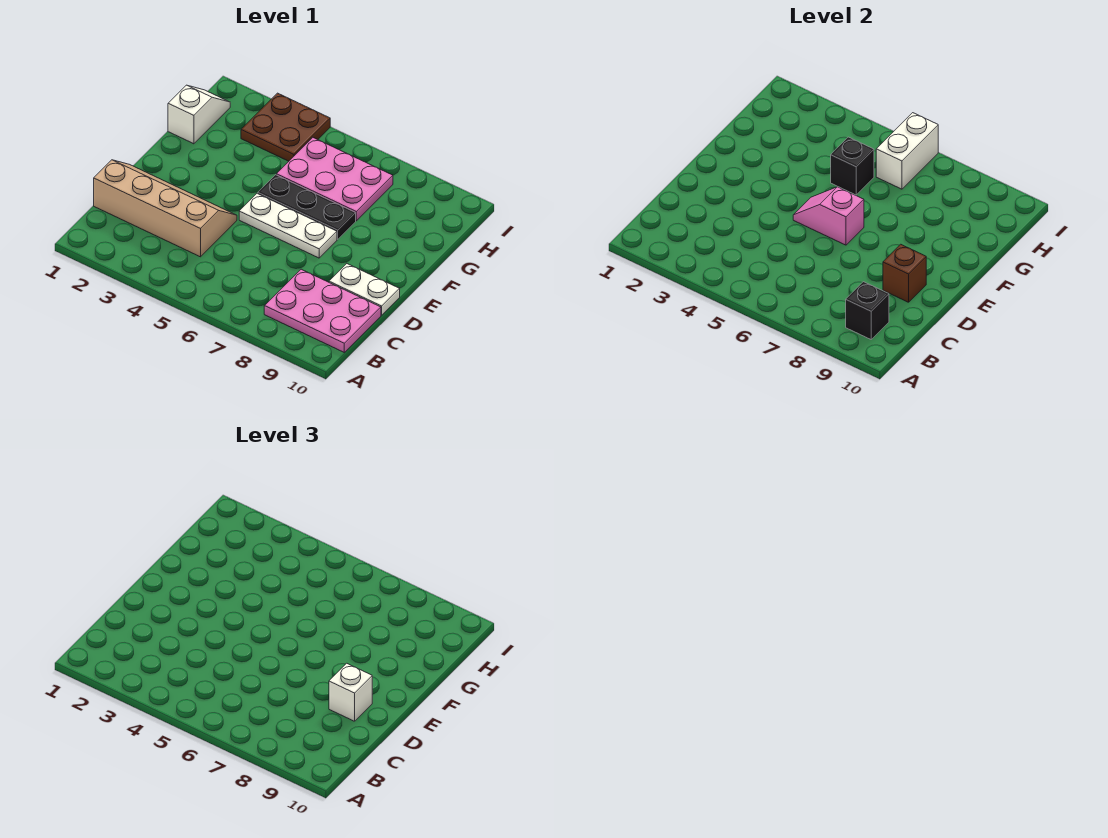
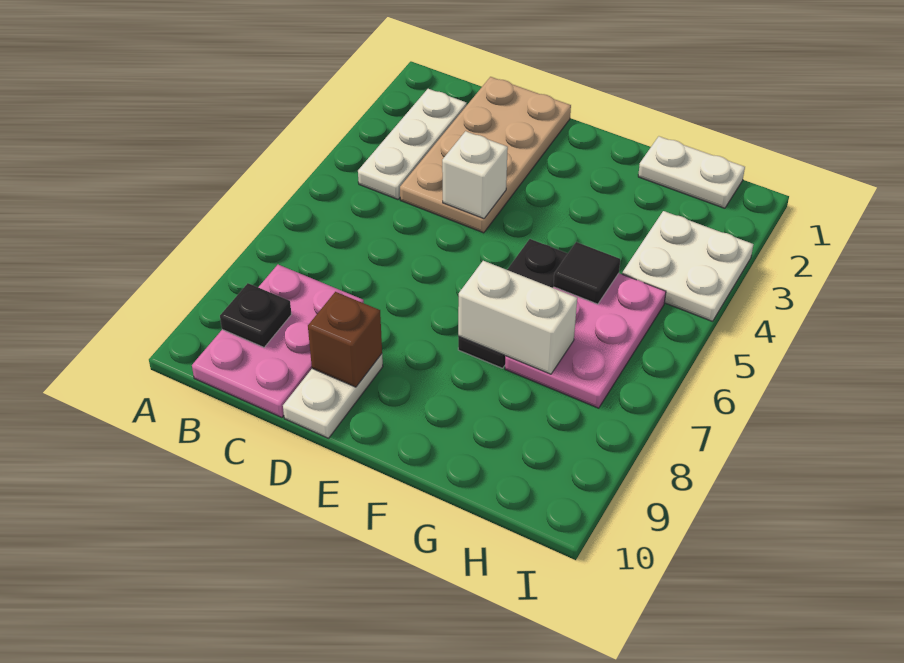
black brick B9 level 2 -> black plate B9 level 2
tan slope C1:D4 level 1 top C -> tan plate C1:D4 level 1
white brick D9 level 3 -> white brick D4 level 2
white plate E5:E7 level 1 -> white plate B2:B4 level 1
pink slope E5:E6 level 2 top 6 -> none
white slope G1:H1 level 1 top G -> white plate G1:H1 level 1
black brick G5 level 2 -> black tile G5 level 2
brown plate H3:I4 level 1 -> white plate H3:I4 level 1
white brick H6:I6 level 2 -> white brick F7:G7 level 2

